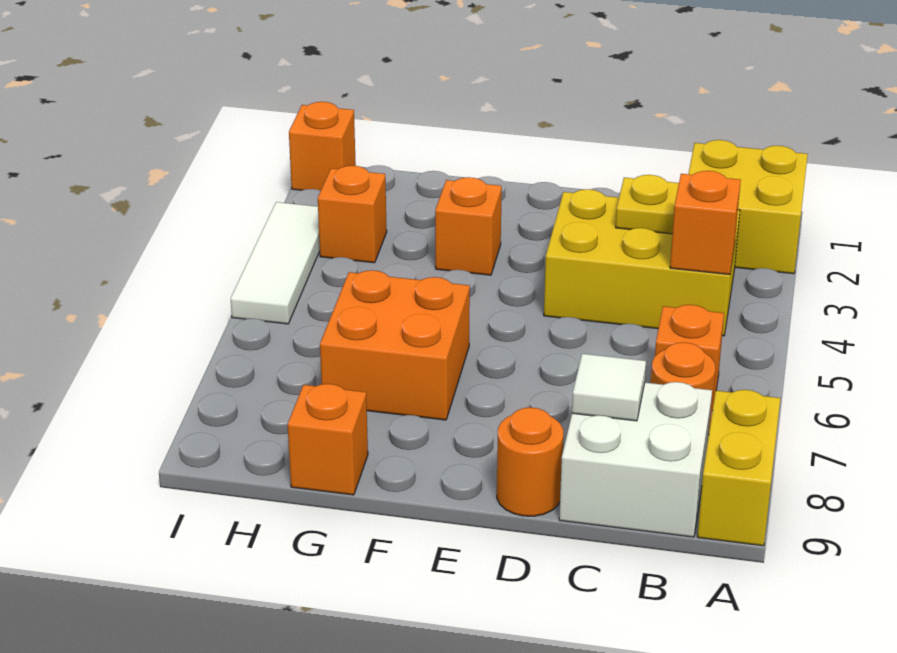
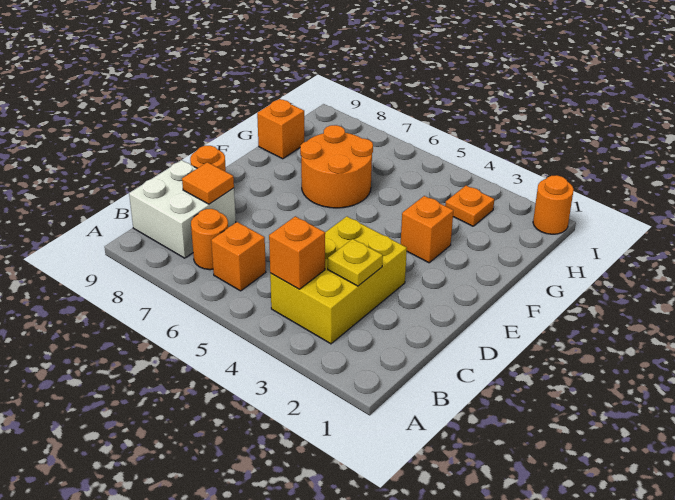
yellow brick A1:B2 level 1 -> none
yellow brick A8:A9 level 1 -> none
white tile C8 level 2 -> orange tile C8 level 2
orange brick F6:G7 level 1 -> orange round brick F6:G7 level 1
orange brick H3 level 1 -> orange plate H3 level 1
orange brick I1 level 1 -> orange round brick I1 level 1
white tile I3:I5 level 1 -> none

